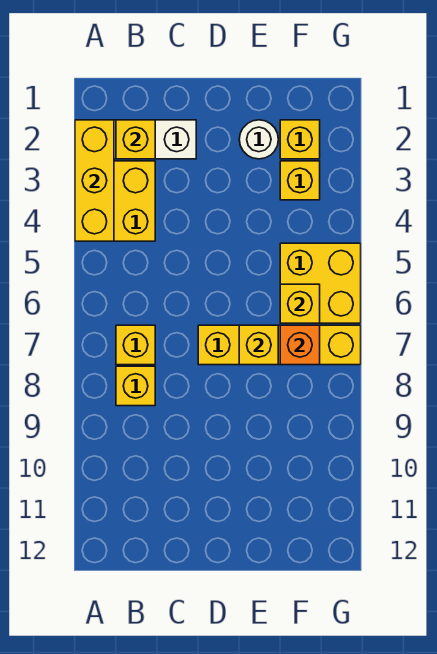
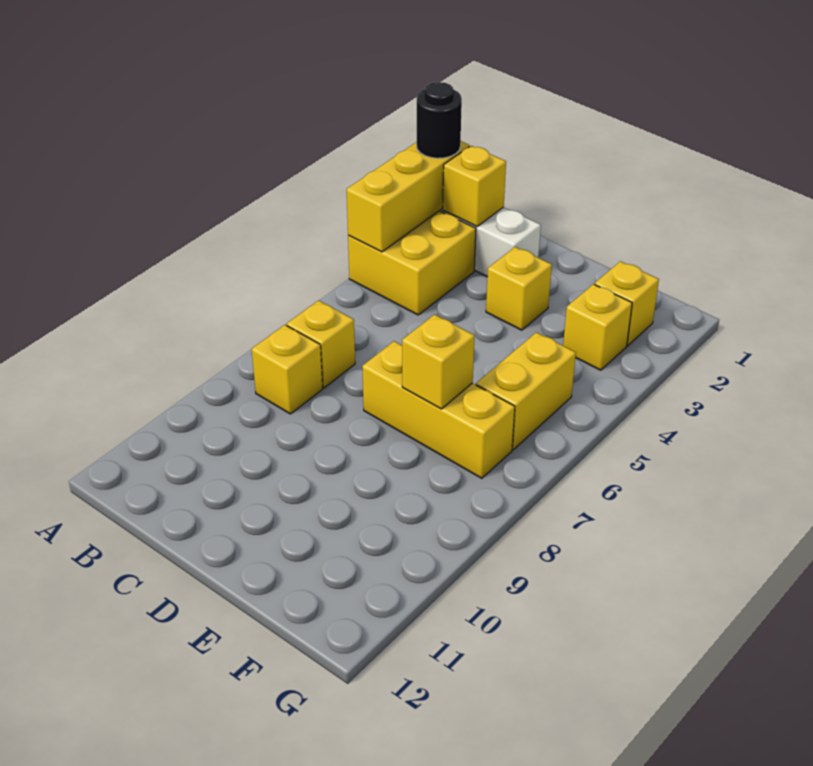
none -> black round brick A2 level 3
yellow brick D7:G7 level 1 -> yellow brick D7:F7 level 1
white round brick E2 level 1 -> none
yellow brick F5:G6 level 1 -> yellow brick F5:F6 level 1
yellow brick F6 level 2 -> yellow brick D3 level 1
orange brick F7 level 2 -> none

